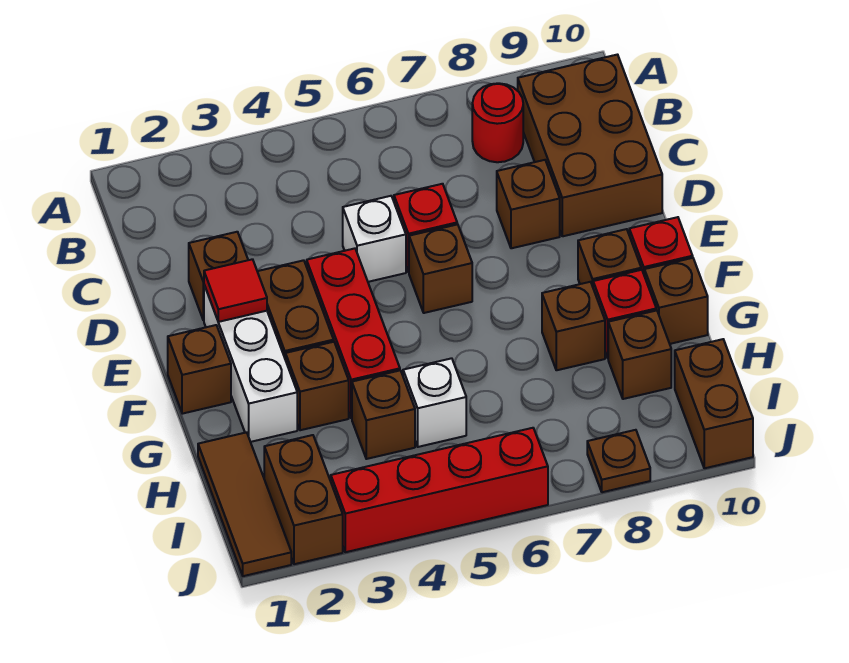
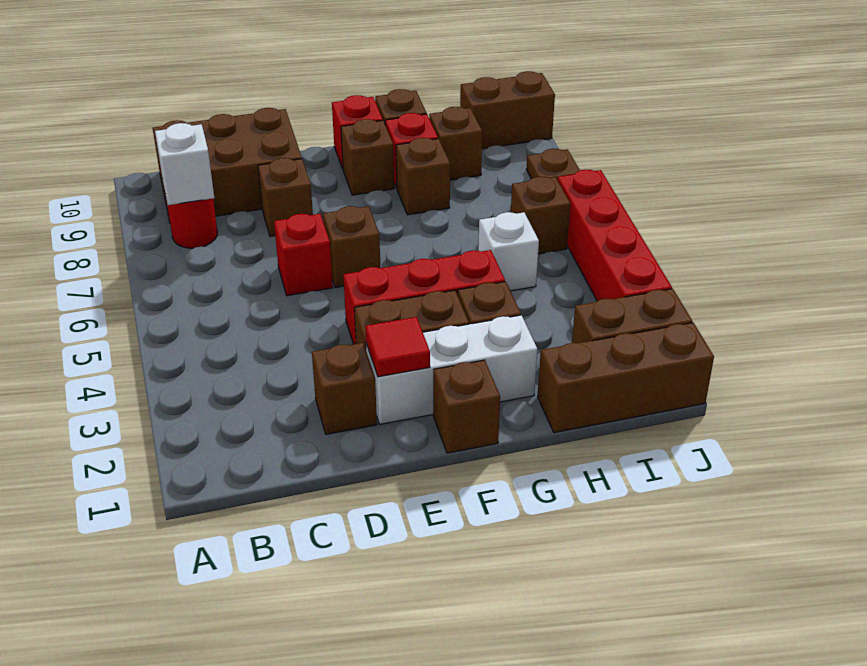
white brick D5 level 1 -> white brick B8 level 2
brown tile H1:J1 level 1 -> brown brick H1:J1 level 1
brown brick H4 level 1 -> brown brick I6 level 1

